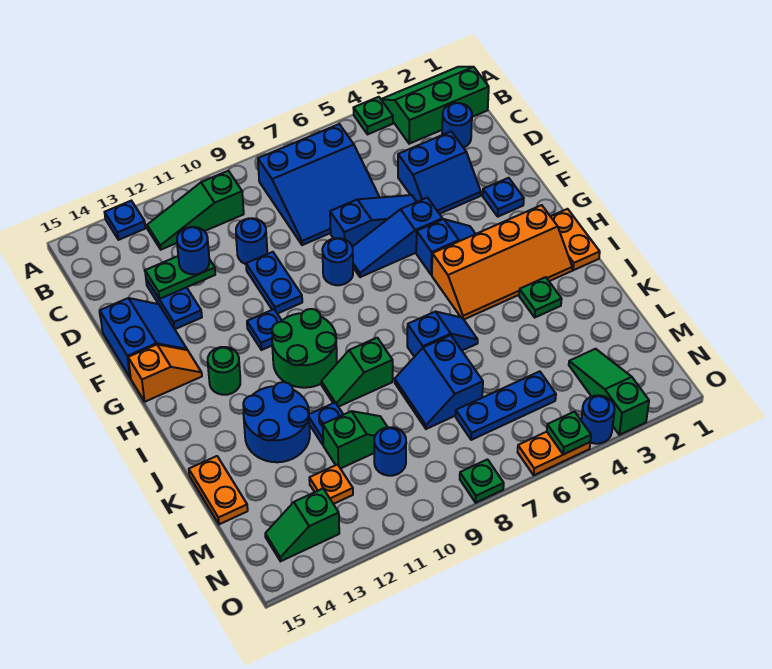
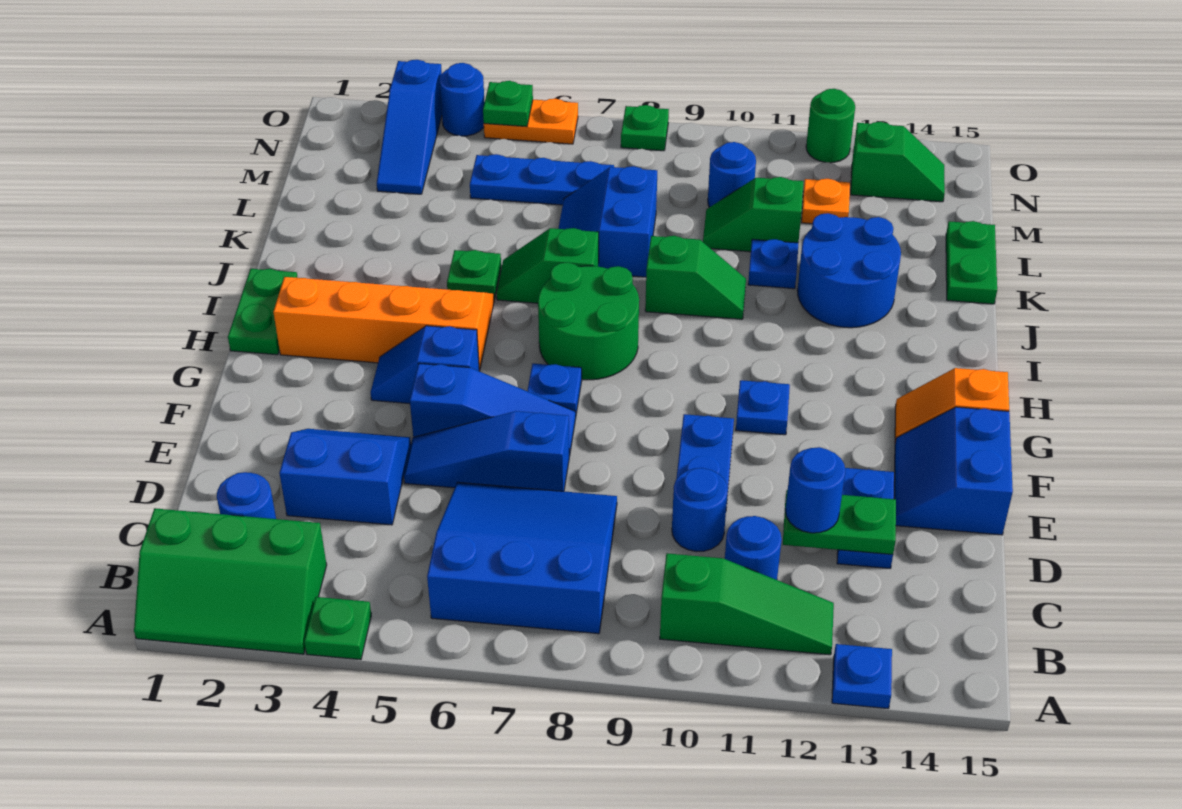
blue plate F2 level 1 -> blue plate G7 level 1
blue round brick F8 level 1 -> blue round brick C11 level 1
orange plate H1:I1 level 1 -> green plate H1:I1 level 1
green round brick H10:I11 level 1 -> green round brick H7:I8 level 1
green round brick H13 level 1 -> green round brick O12 level 1
green plate J3 level 1 -> green plate J5 level 1
blue slope J6:J7 level 1 top 7 -> green slope J6:J7 level 1 top 7
blue slope K7:L8 level 1 top 7 -> blue slope K7:L8 level 1 top 8
orange plate K15:L15 level 1 -> green plate K15:L15 level 1
green slope M3:O3 level 1 top O -> blue slope M3:O3 level 1 top O

